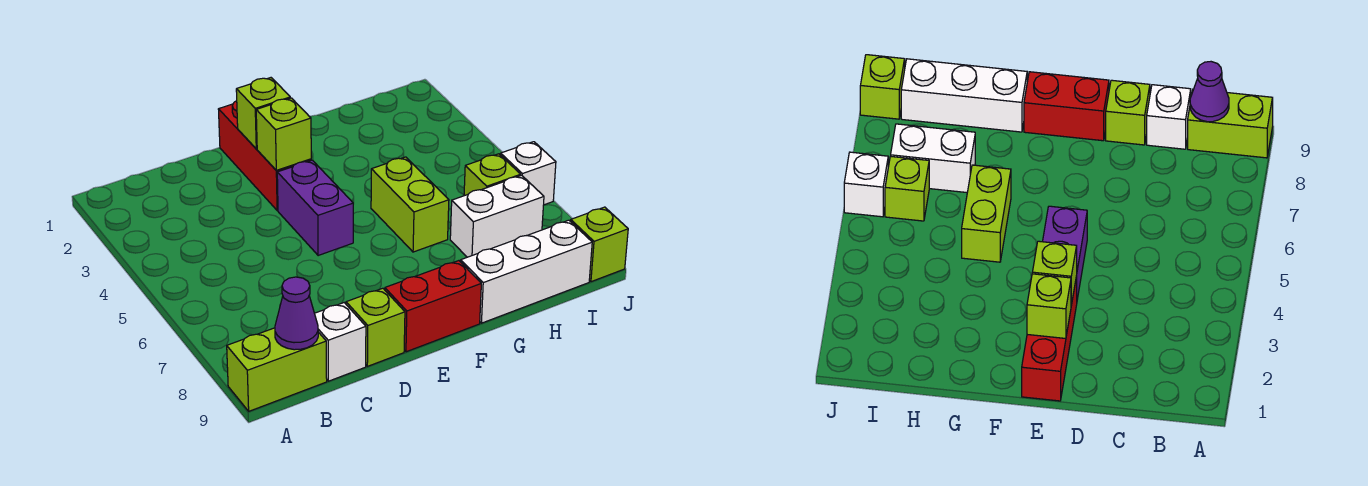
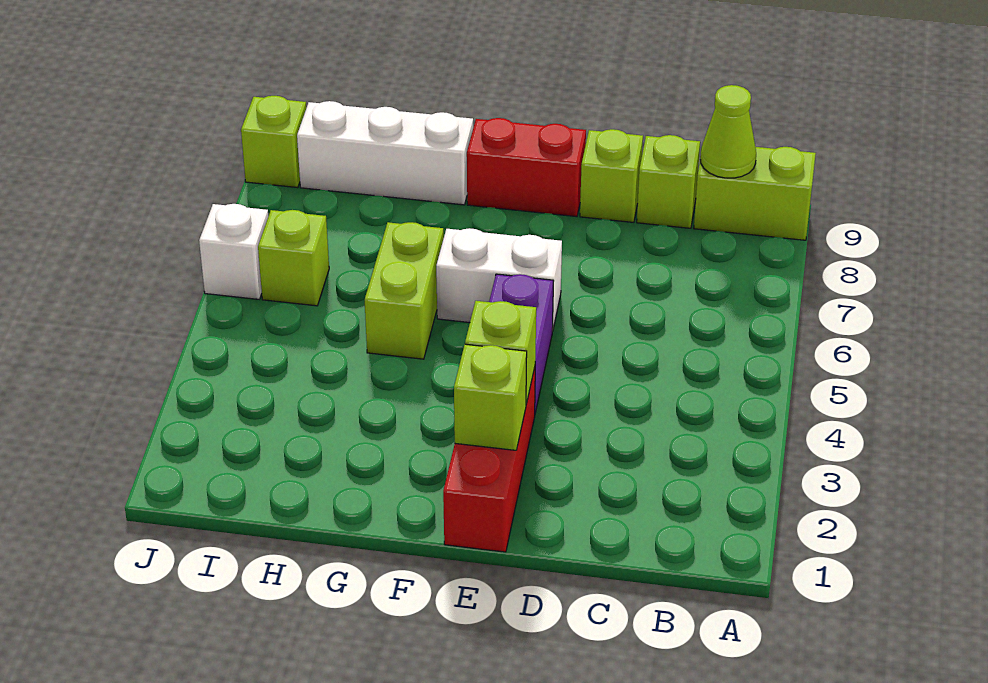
purple cone B9 level 2 -> lime cone B9 level 2
white brick C9 level 1 -> lime brick C9 level 1
white brick H7:I7 level 1 -> white brick E6:F6 level 1

